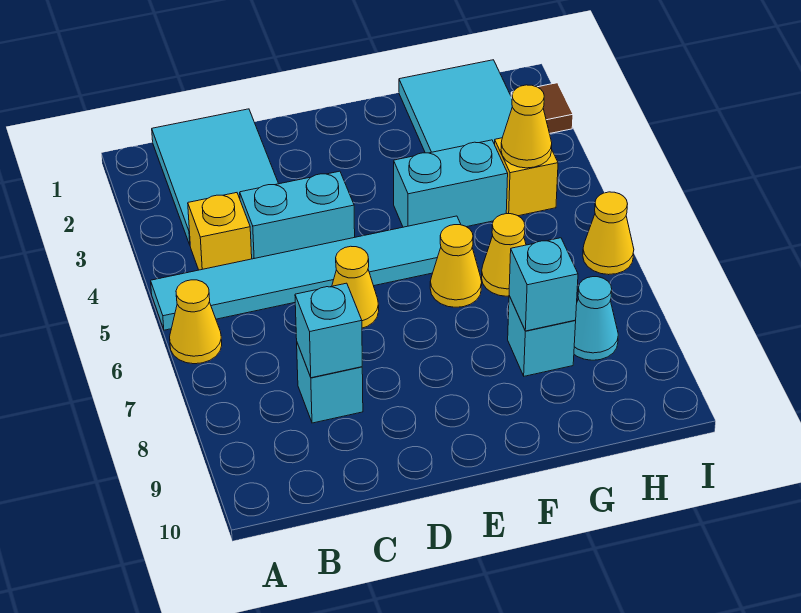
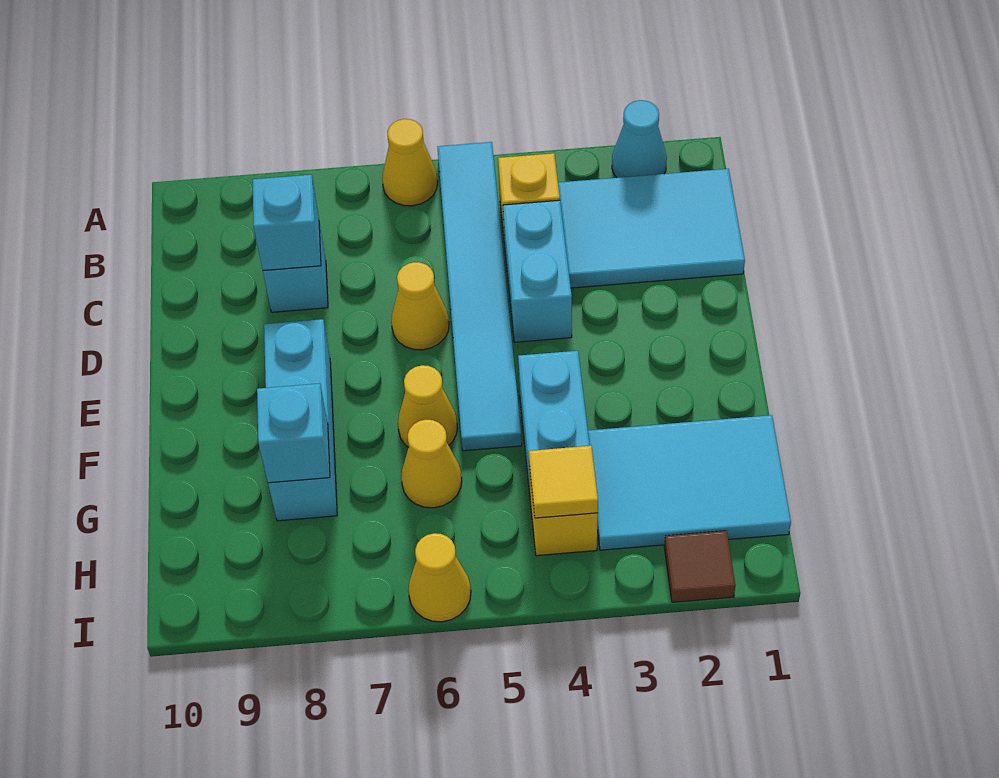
cyan brick G8 level 1 -> cyan brick E8:G8 level 1
yellow cone H4 level 2 -> yellow tile H4 level 2
cyan cone H8 level 1 -> cyan cone A2 level 1

